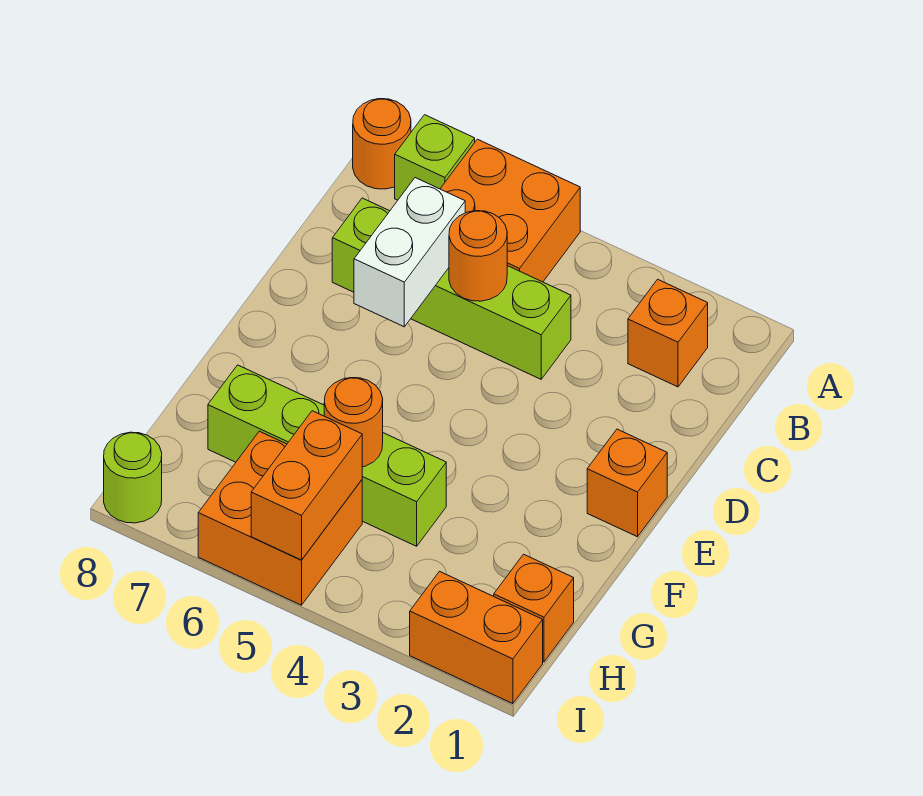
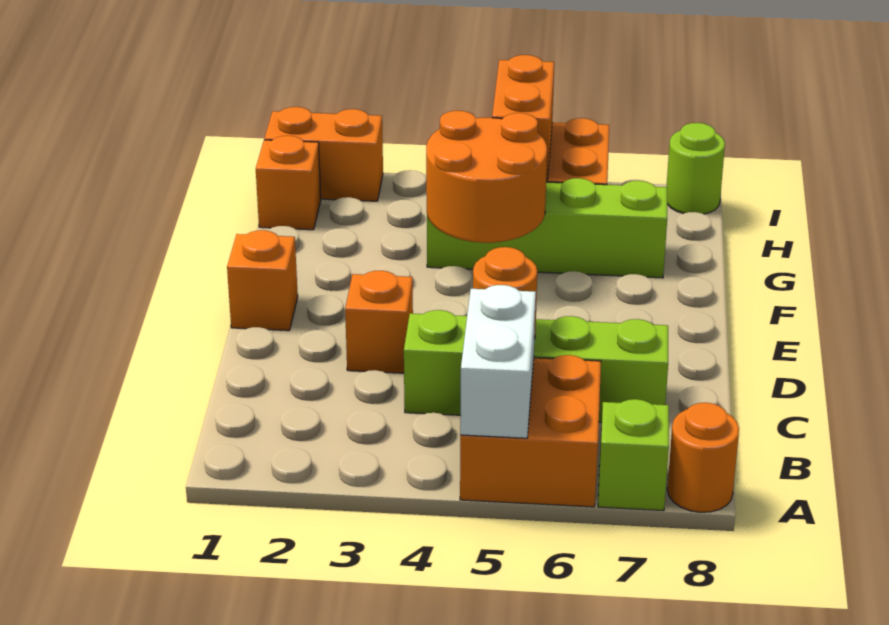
orange brick B2 level 1 -> orange brick D3 level 1
white brick C6:D6 level 2 -> white brick A5:B5 level 2
orange round brick G5 level 2 -> orange round brick F4:G5 level 2

